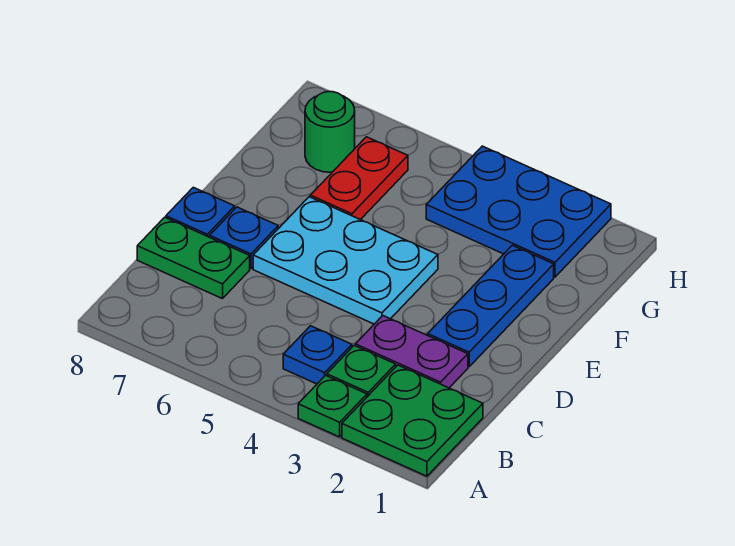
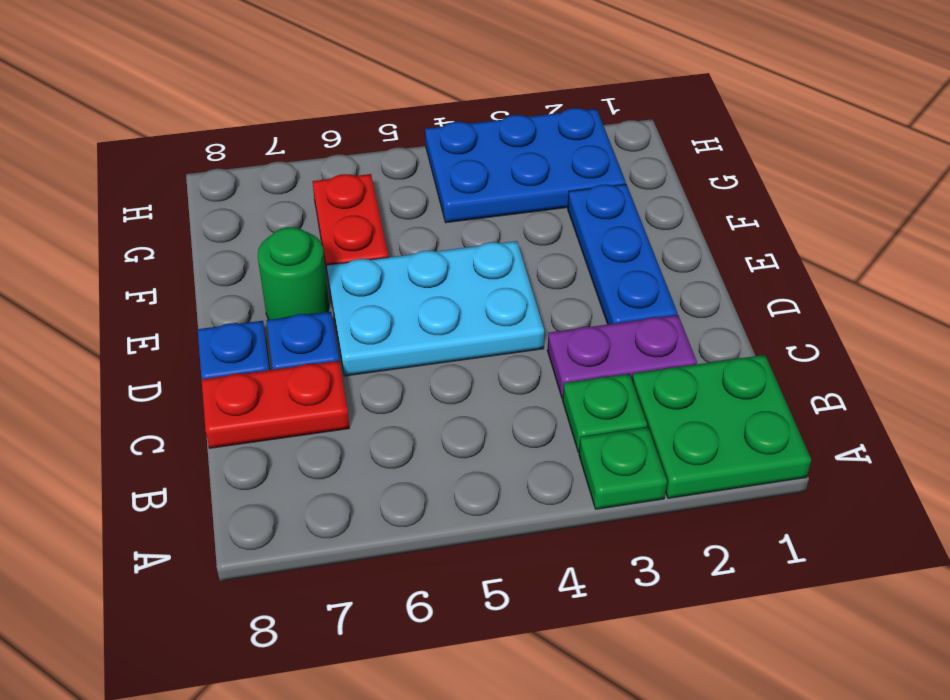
blue plate B4 level 1 -> none
green plate C7:C8 level 1 -> red plate C7:C8 level 1
green round brick G7 level 1 -> green round brick E7 level 1

